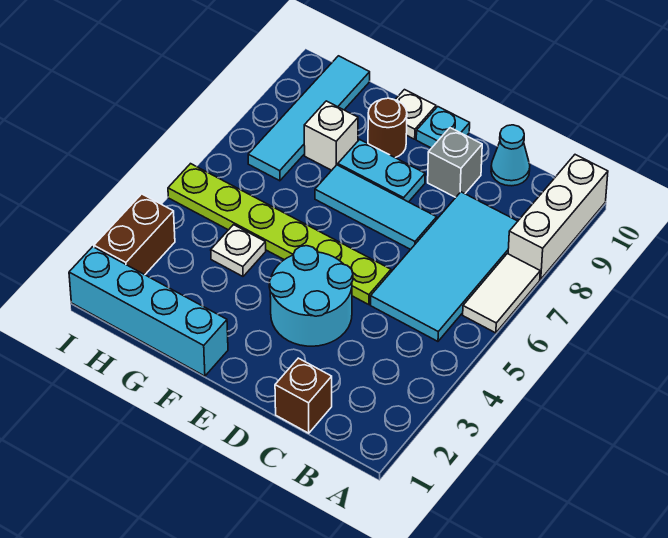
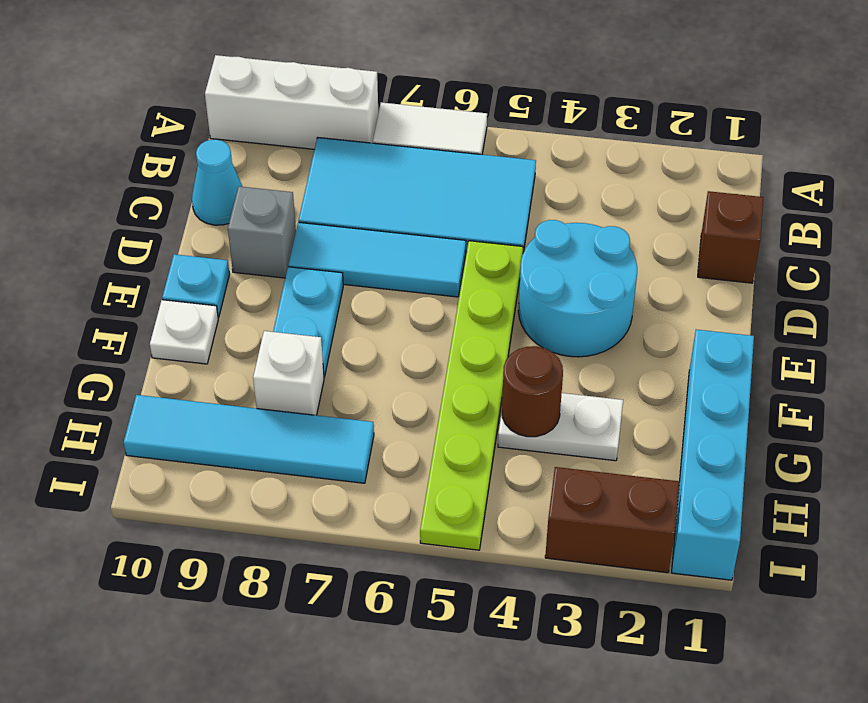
cyan tile D7:F7 level 1 -> cyan tile D6:D8 level 1
brown round brick F9 level 1 -> brown round brick G4 level 2
white plate G4 level 1 -> white plate G3:G4 level 1

